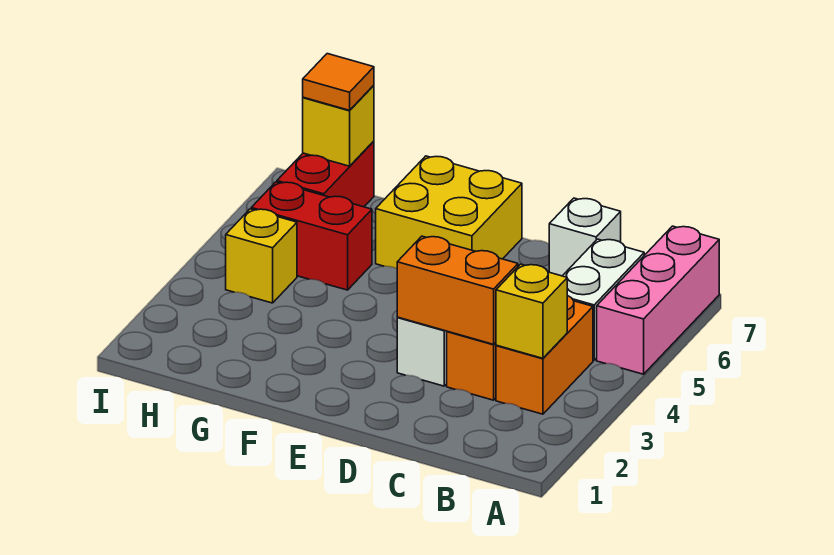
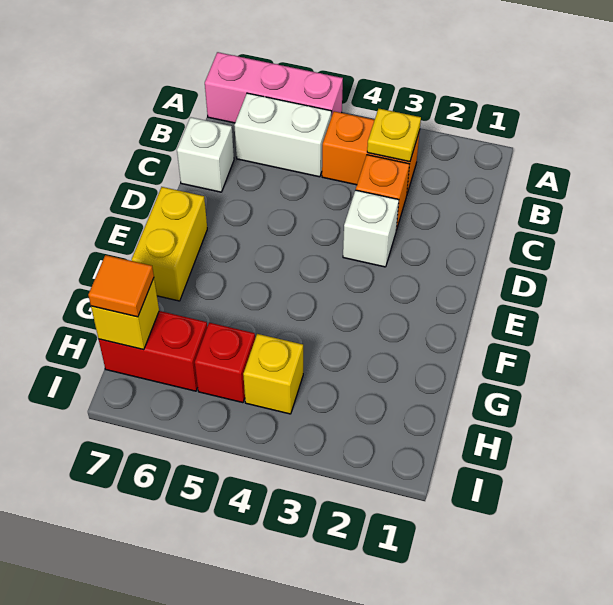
yellow brick B3 level 2 -> yellow plate B3 level 2
orange brick C3:D3 level 2 -> none
yellow brick E6:F7 level 1 -> yellow brick E7:F7 level 1
red brick G5:H5 level 1 -> red brick H5 level 1

